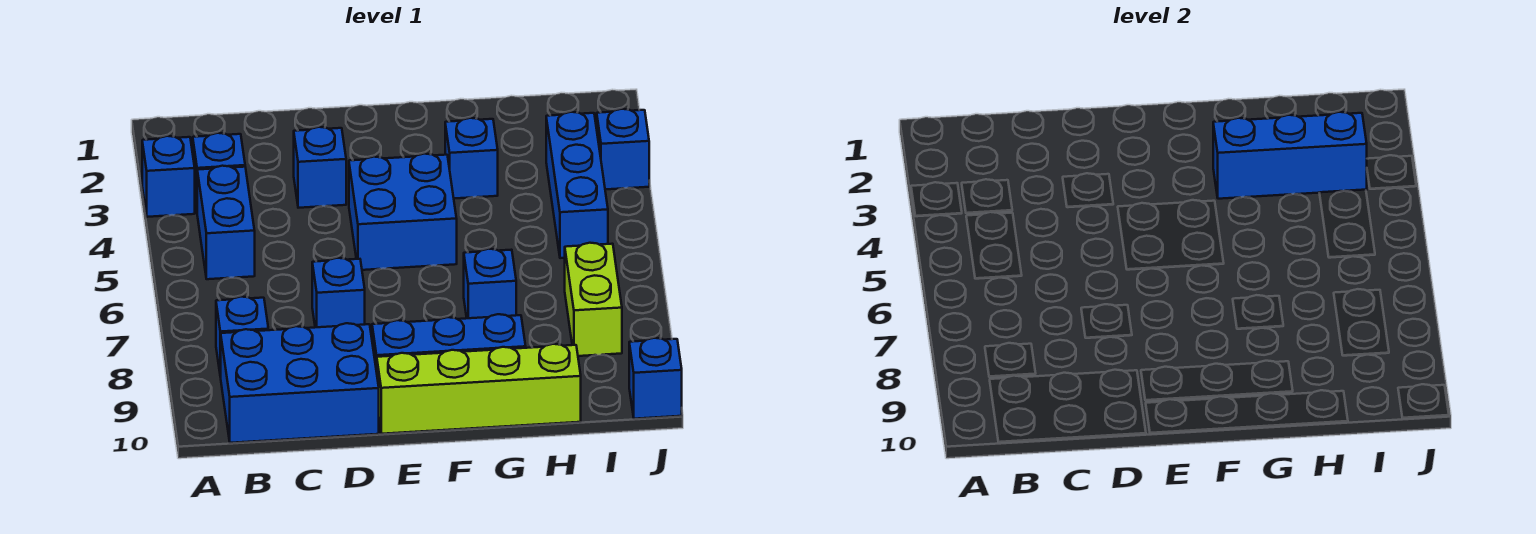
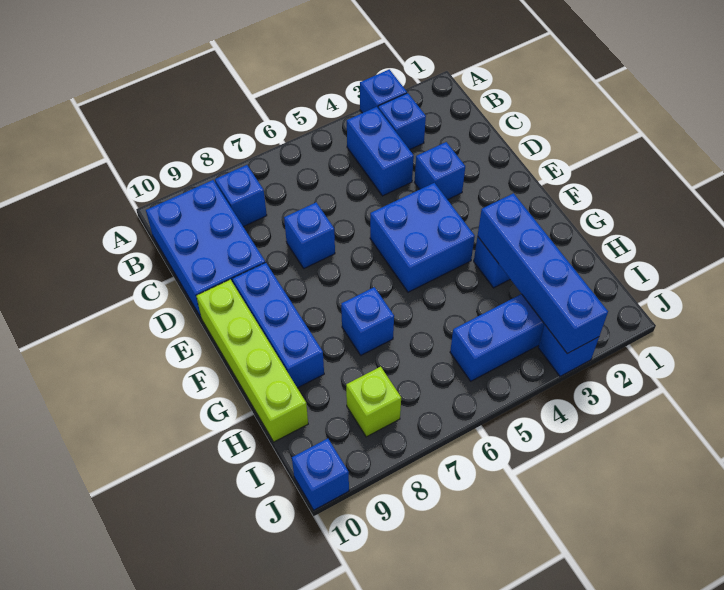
blue brick B4:B5 level 1 -> blue brick B4:C4 level 1
blue brick G3:I3 level 2 -> blue brick G3:J3 level 2
lime brick I7:I8 level 1 -> lime brick I8 level 1

